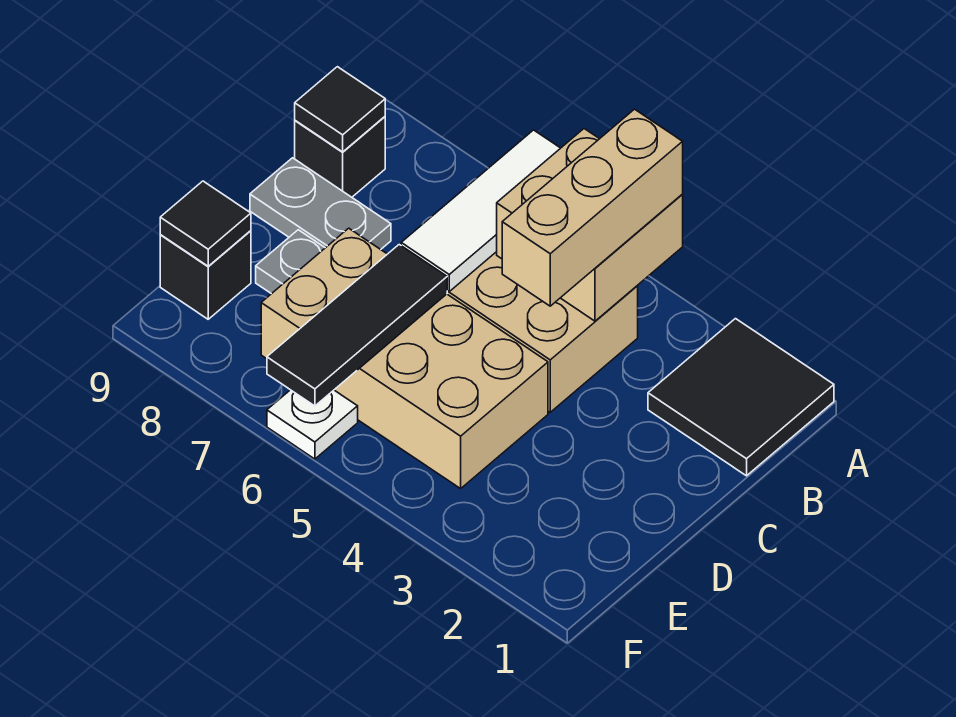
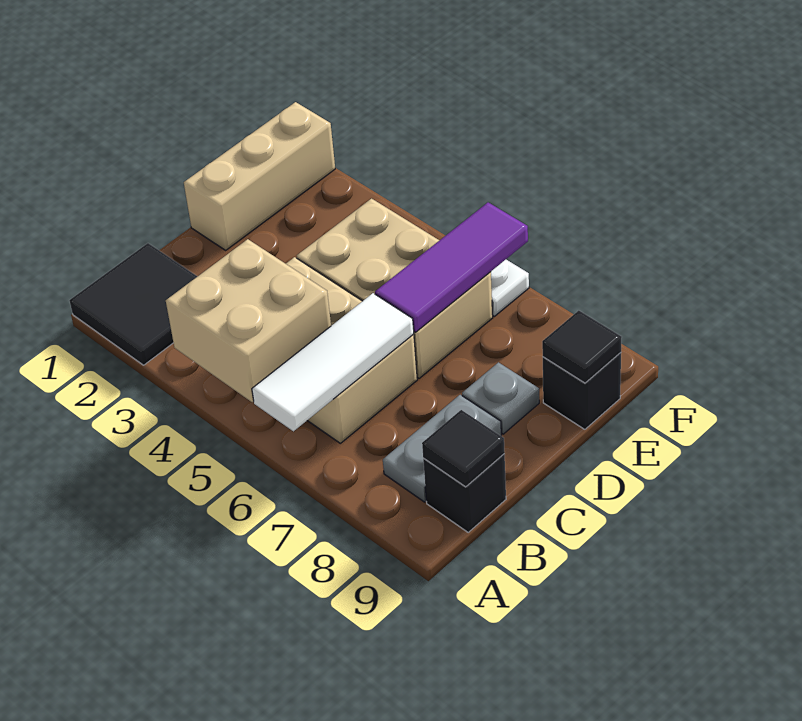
tan brick A4:C4 level 3 -> tan brick D1:F1 level 1
grey plate C8:C9 level 1 -> grey plate B8:C8 level 1
tan brick D4:E7 level 1 -> tan brick D4:E6 level 1
black tile D6:F6 level 2 -> purple tile D6:F6 level 2

